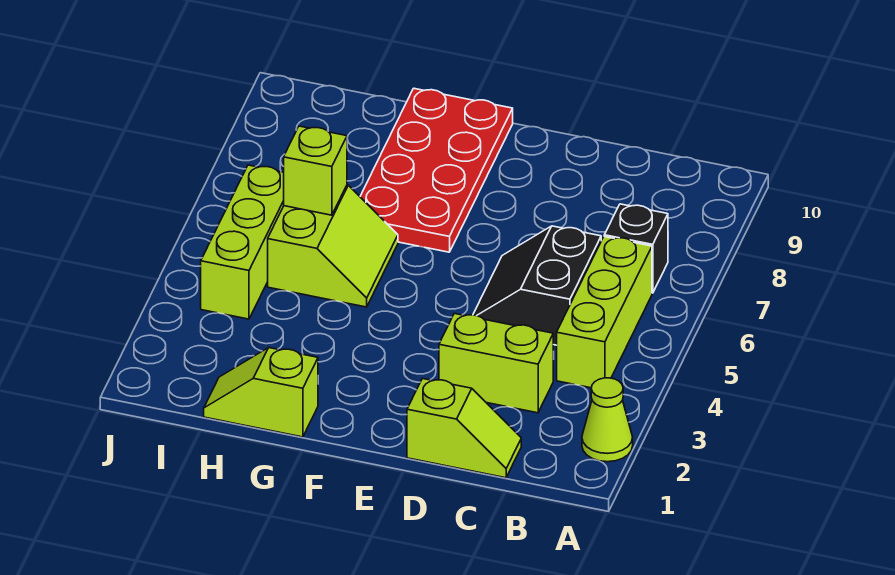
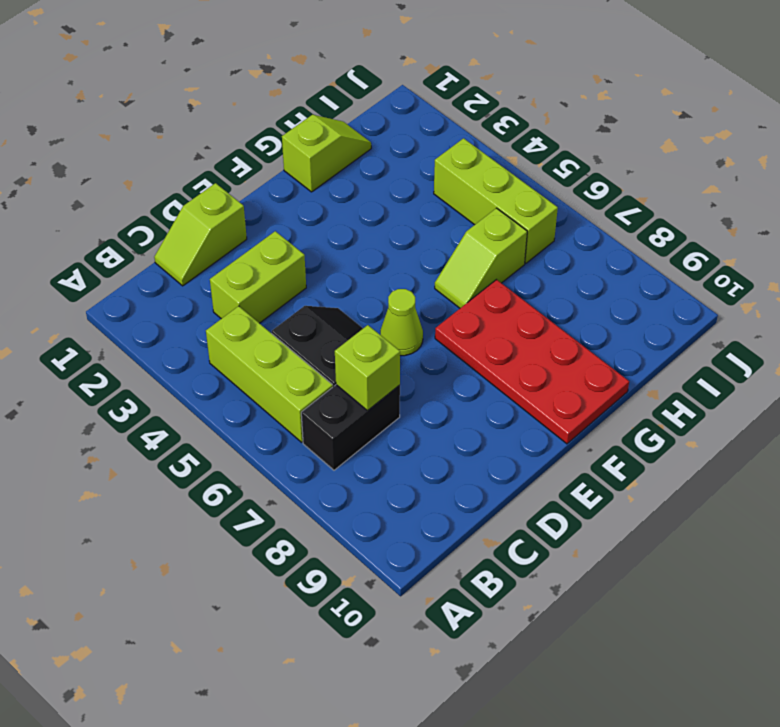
lime cone A2 level 1 -> lime cone E6 level 1
black brick B7 level 1 -> black brick B7:C7 level 1
lime slope G5:H6 level 1 top H -> lime slope G6:H6 level 1 top H
lime brick H6 level 2 -> lime brick C7 level 2

